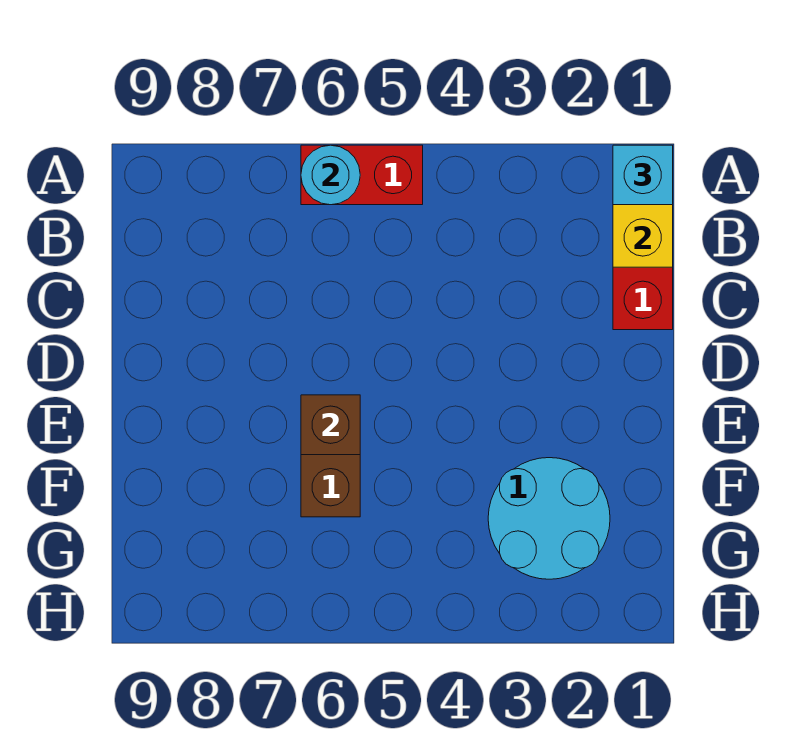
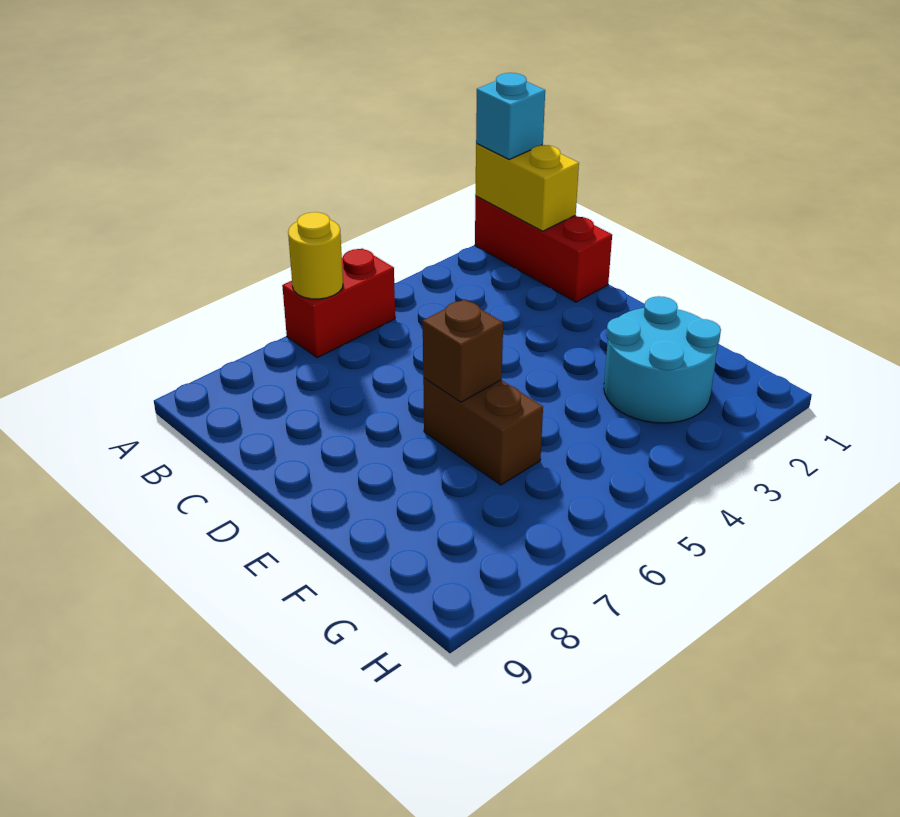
cyan round brick A6 level 2 -> yellow round brick A6 level 2

